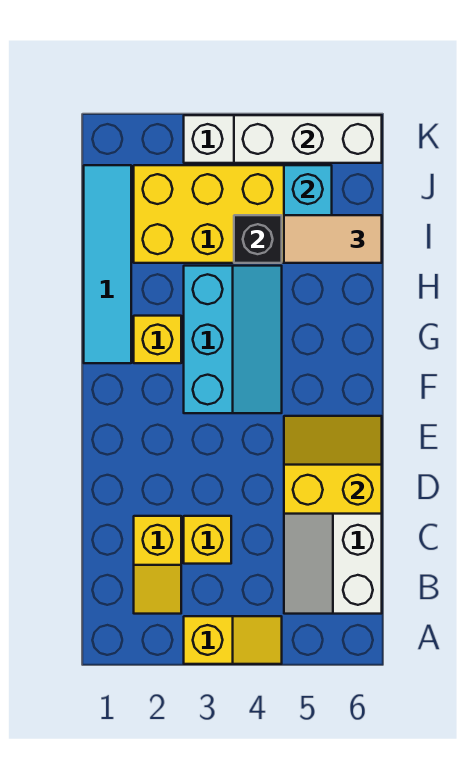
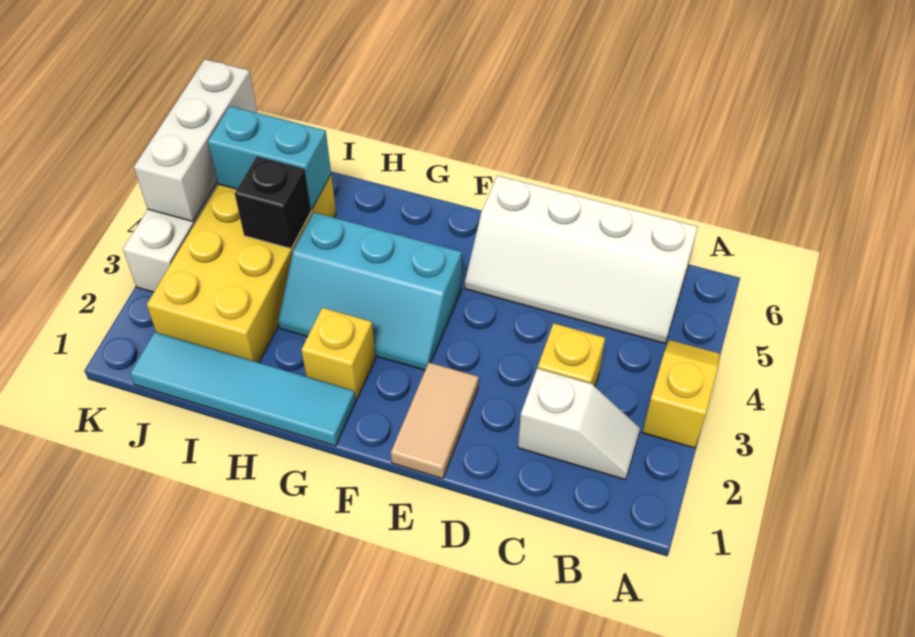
yellow slope B2:C2 level 1 top C -> white slope B2:C2 level 1 top C
yellow slope D5:E6 level 2 top D -> none
cyan slope F3:H4 level 1 top 3 -> cyan slope F3:H4 level 1 top 4
tan tile I5:I6 level 3 -> tan tile E1:E2 level 1

